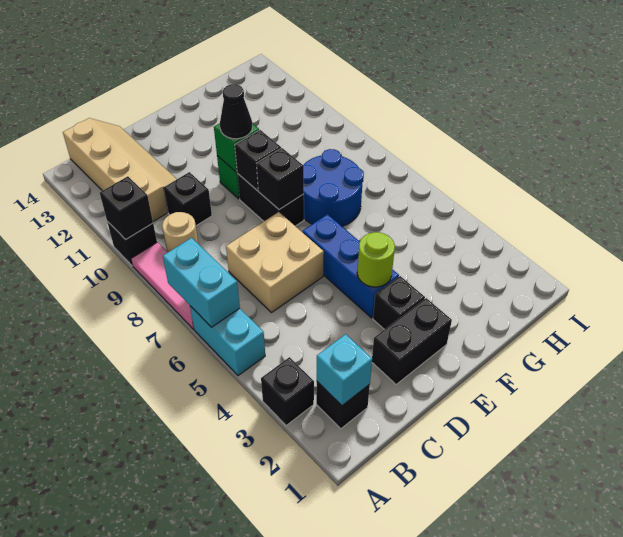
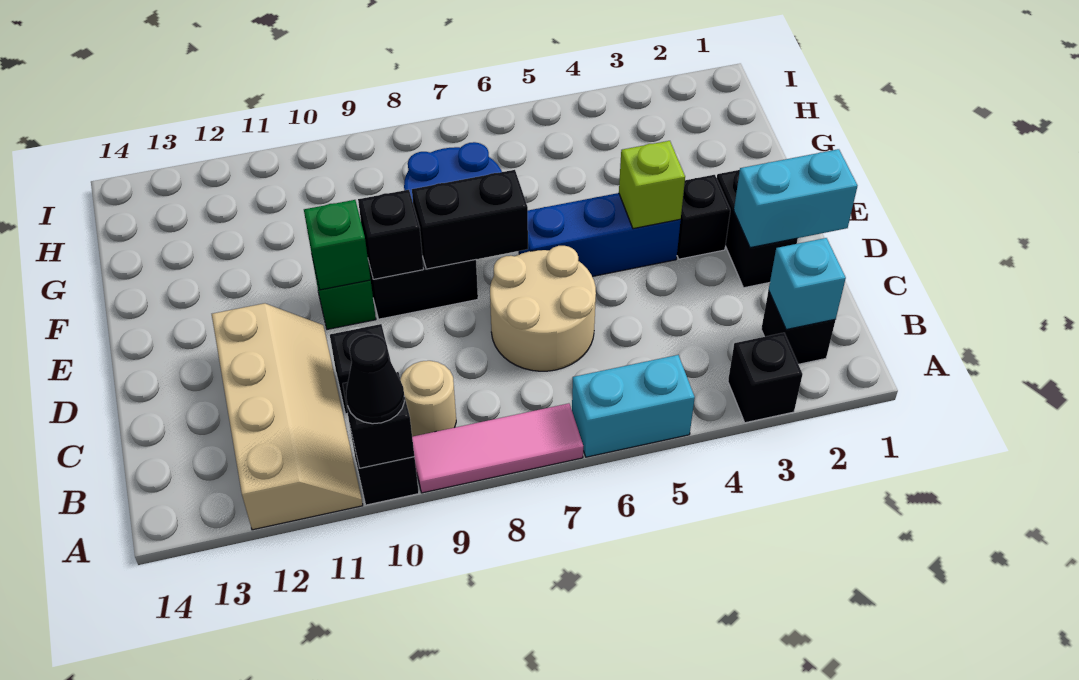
cyan brick A6:A7 level 2 -> cyan brick D1:D2 level 2
tan slope B11:C14 level 1 top B -> tan slope A11:D12 level 1 top 12
tan brick C6:D7 level 1 -> tan round brick C6:D7 level 1
lime round brick E4 level 2 -> lime brick E4 level 2
black brick E8 level 2 -> black brick E7:E8 level 2
black cone E10 level 3 -> black cone A10 level 3

